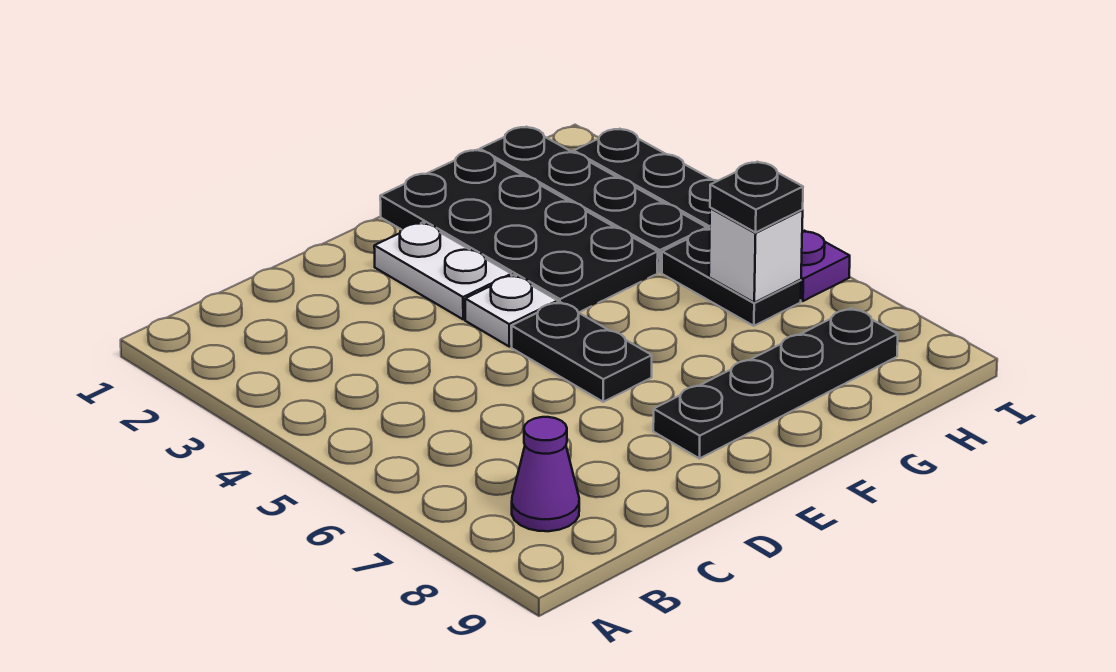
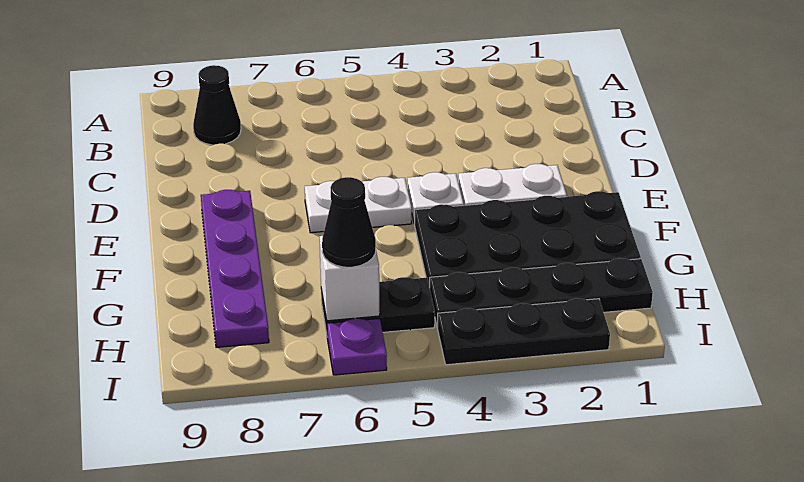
purple cone B8 level 1 -> black cone B8 level 1
black plate E5:E6 level 1 -> white plate E5:E6 level 1
black plate E8:H8 level 1 -> purple plate E8:H8 level 1
black plate H6 level 3 -> black cone H6 level 3

